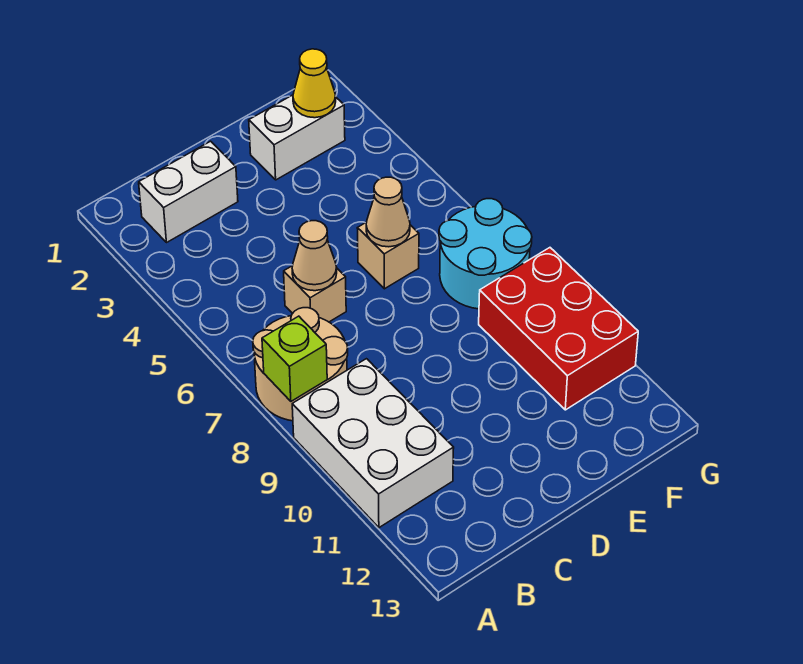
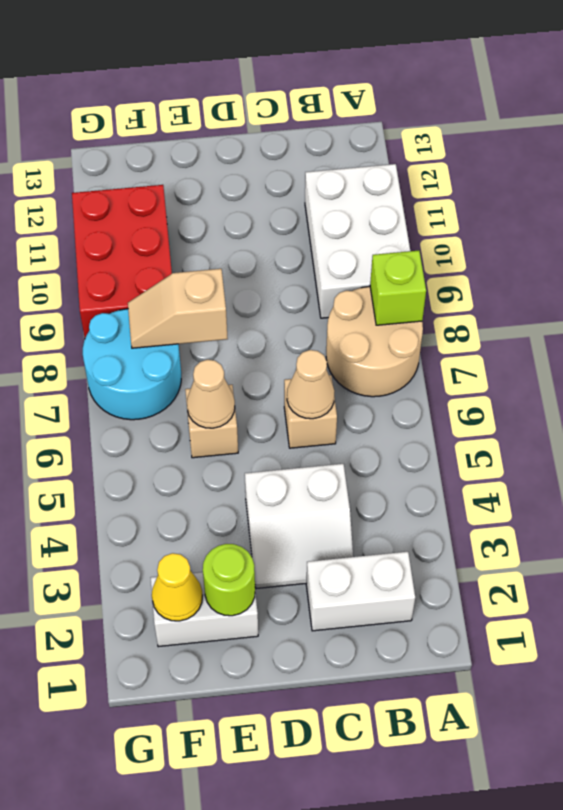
none -> white slope C3:D4 level 1 top 4
none -> lime round brick E2 level 2
none -> tan slope E8:F8 level 2 top E

